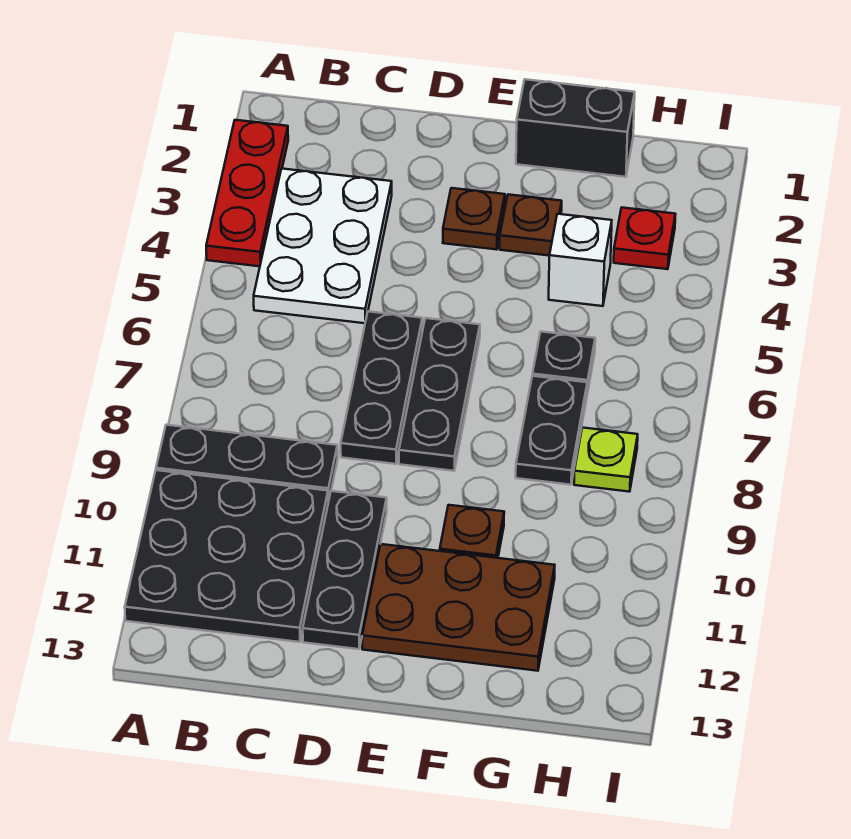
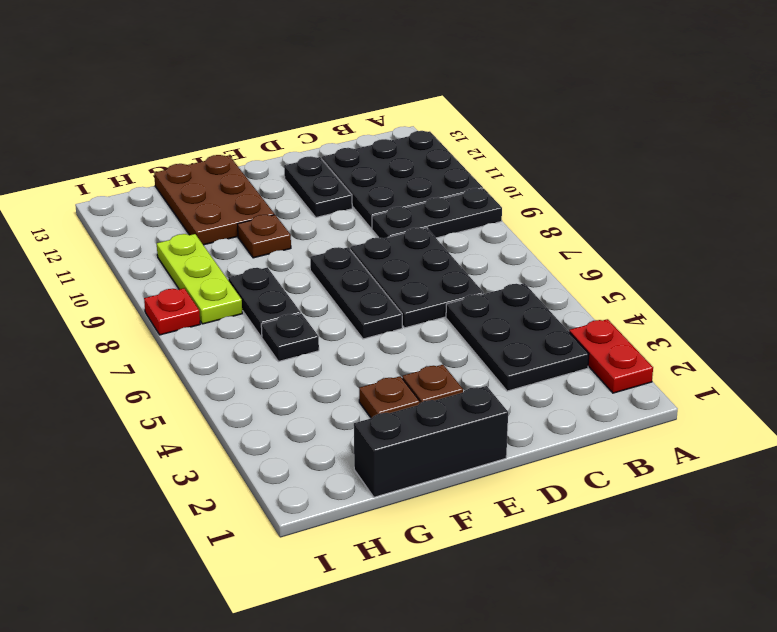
red plate A2:A4 level 1 -> red plate A2:A3 level 1
white plate B3:C5 level 1 -> black plate B3:C5 level 1
black plate D6:D8 level 1 -> black plate C6:D8 level 1
black plate D10:D12 level 1 -> black plate D11:D12 level 1
brown plate E11:G12 level 1 -> brown plate F11:G13 level 1
black brick F1:G1 level 1 -> black brick E1:G1 level 1
white brick G4 level 1 -> none
red plate H3 level 1 -> red plate I8 level 1
lime plate H8 level 1 -> lime plate H8:H10 level 1

